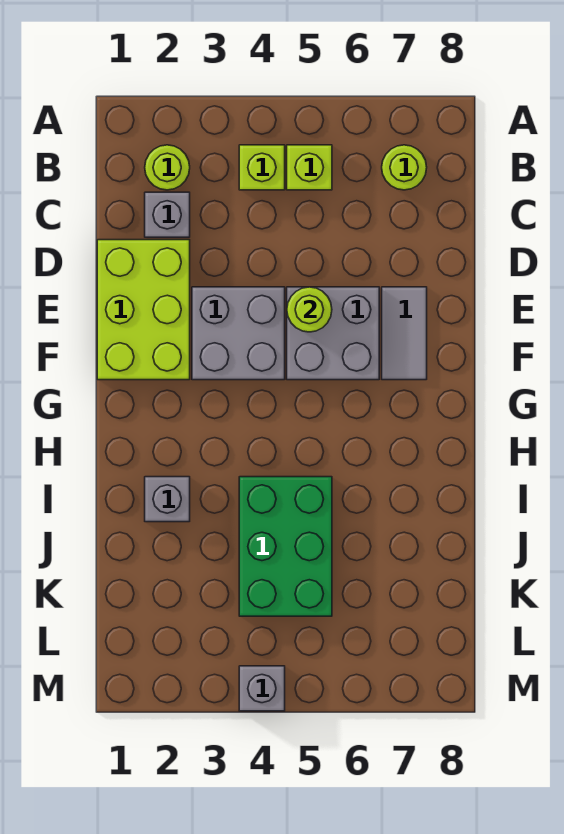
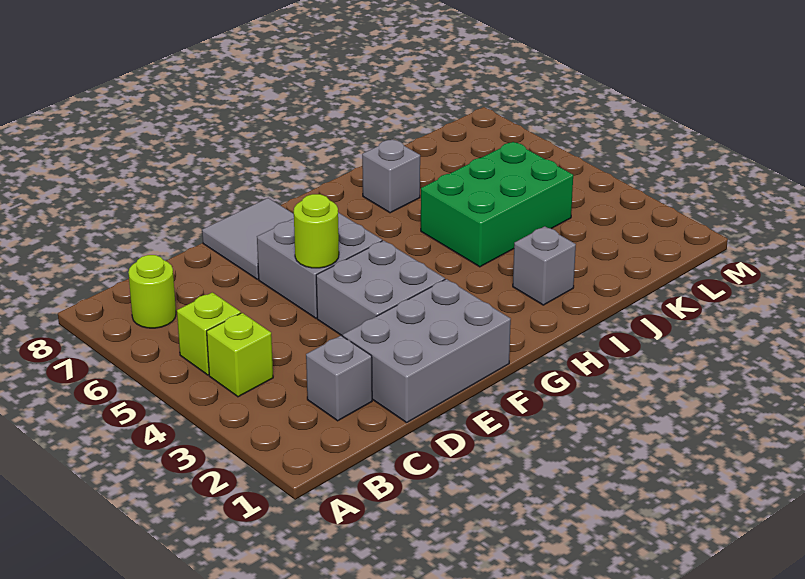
lime round brick B2 level 1 -> none
lime brick D1:F2 level 1 -> grey brick D1:F2 level 1
grey tile E7:F7 level 1 -> grey tile E7:F8 level 1
grey brick M4 level 1 -> grey brick I7 level 1

